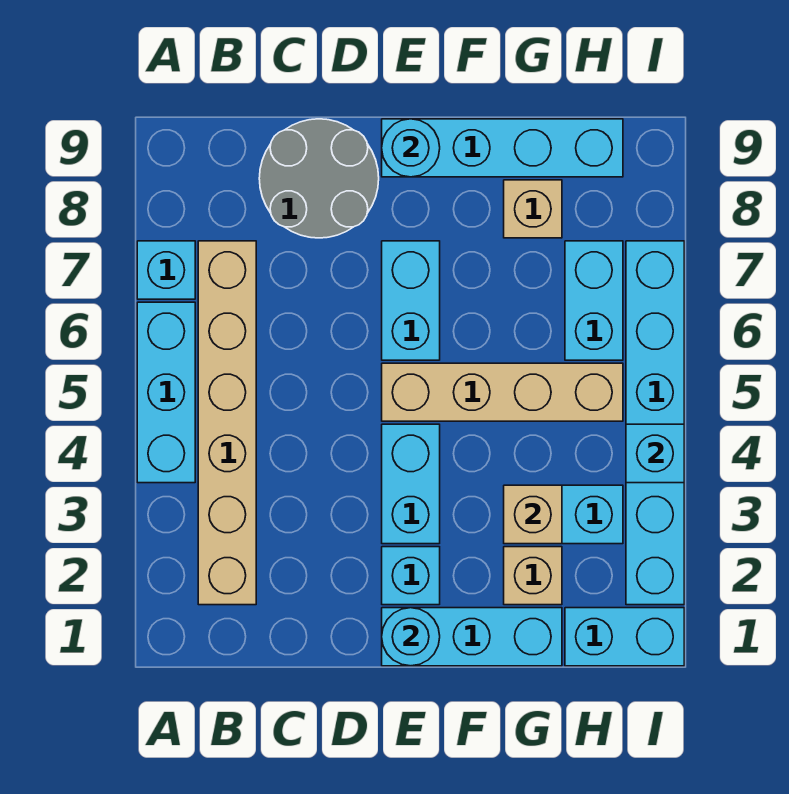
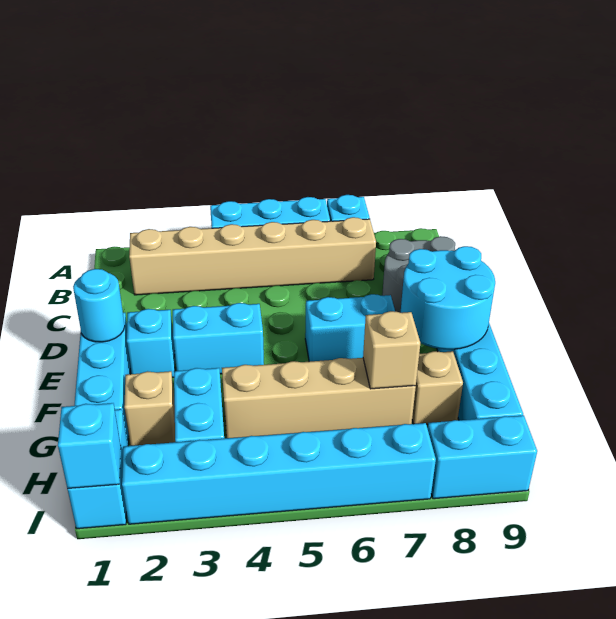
tan brick E5:H5 level 1 -> tan brick G4:G7 level 1
cyan round brick E9 level 2 -> cyan round brick E8:F9 level 2
tan brick G3 level 2 -> tan brick G7 level 2
cyan brick H6:H7 level 1 -> cyan brick I8:I9 level 1
cyan brick I4 level 2 -> cyan brick I1 level 2

